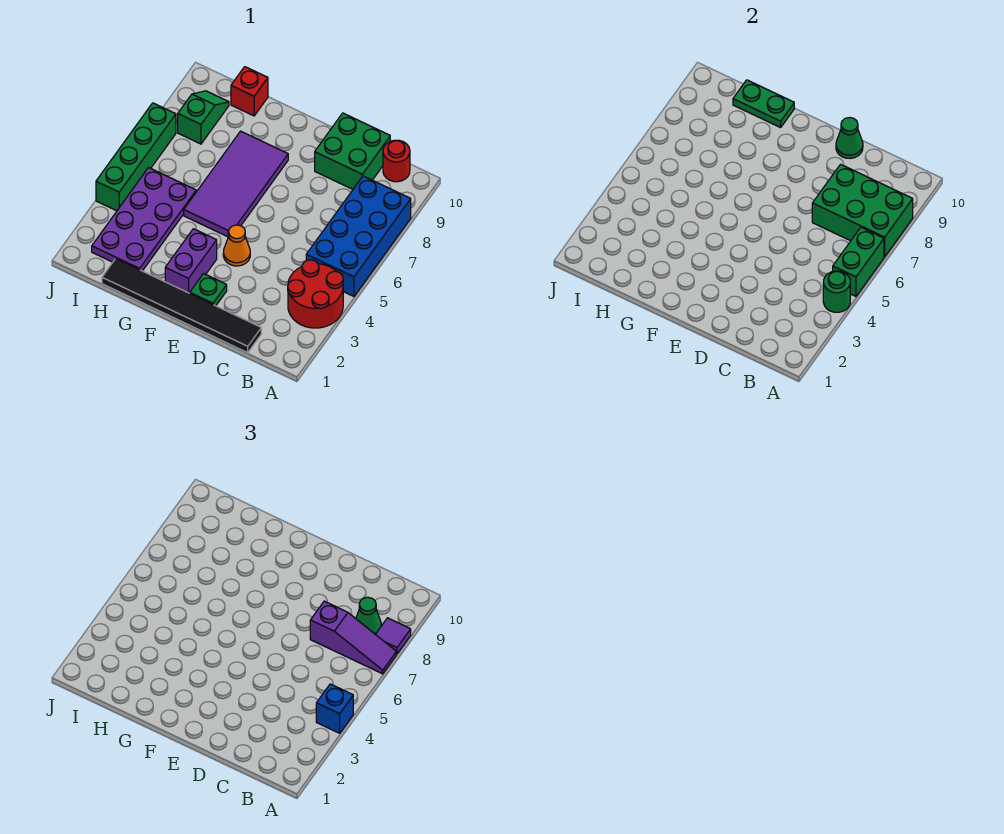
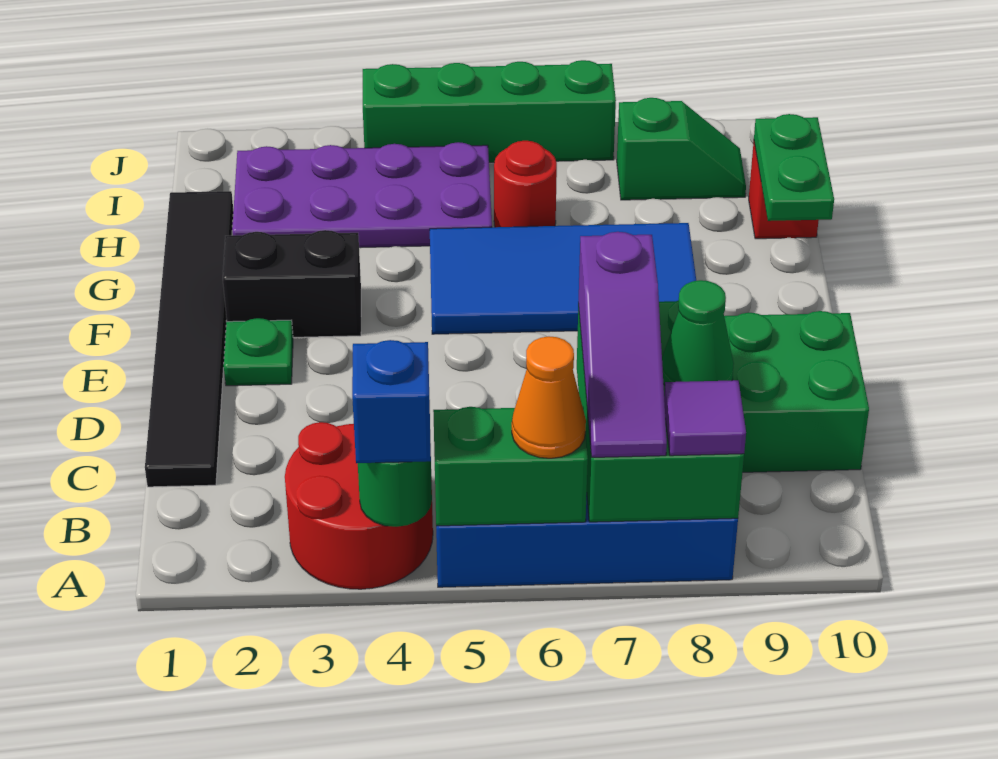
red round brick B10 level 1 -> red round brick H6 level 1
green cone D10 level 2 -> none
orange cone E4 level 1 -> orange cone A6 level 3
purple brick F2:F3 level 1 -> black brick F2:F3 level 1
purple tile F5:G8 level 1 -> blue tile F5:G8 level 1

